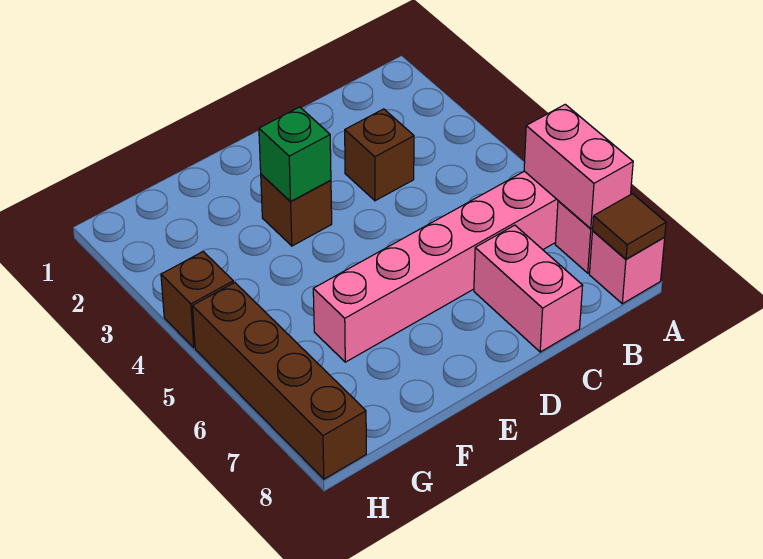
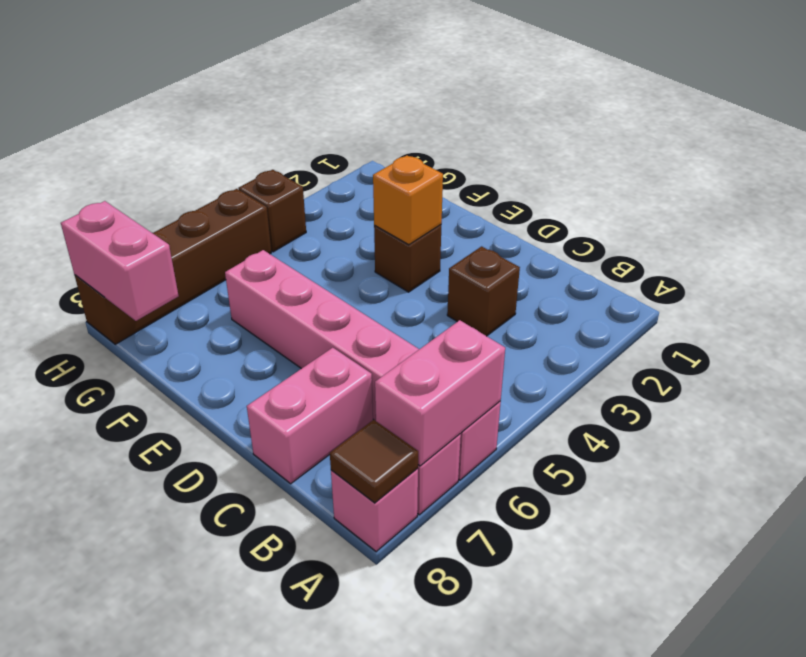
green brick E3 level 2 -> orange brick E3 level 2
none -> pink brick G8:H8 level 2

